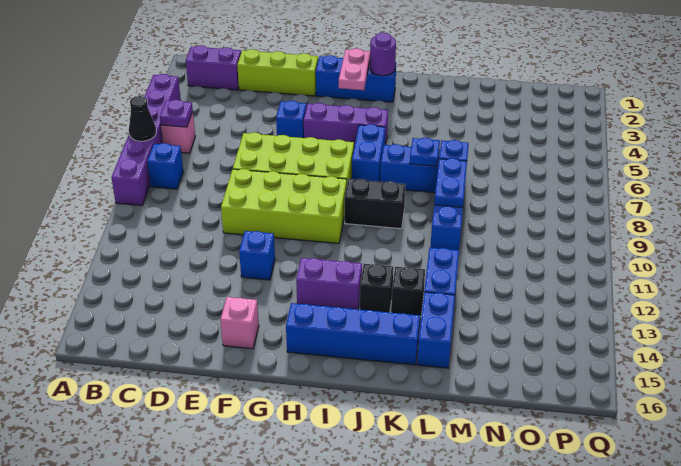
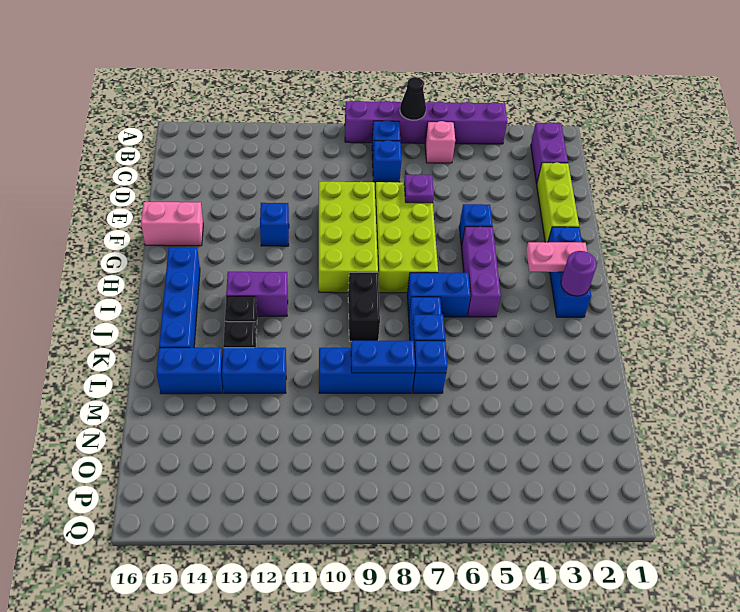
purple plate B6 level 2 -> purple plate E7 level 2
none -> blue brick C8 level 1
pink brick F15 level 1 -> pink brick F15:F16 level 1
purple brick H13:I13 level 1 -> purple brick I12:I13 level 1

